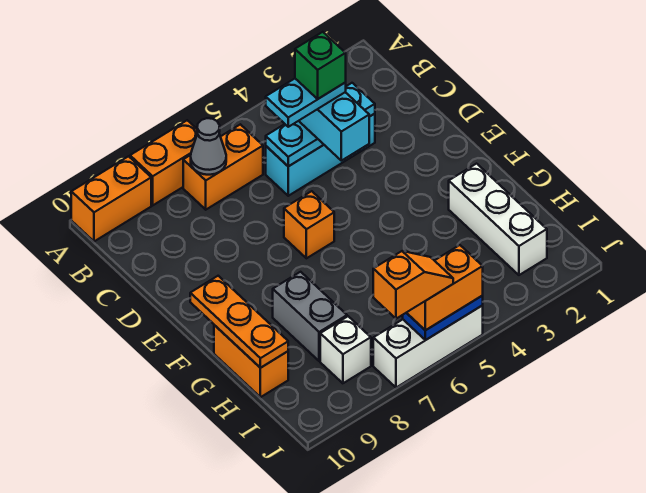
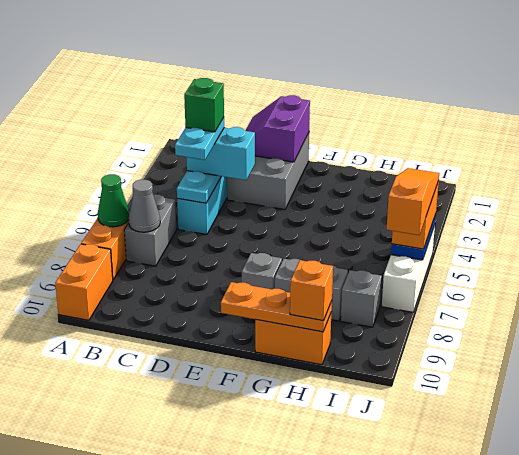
none -> green cone A7 level 2
orange brick B6:B7 level 1 -> grey brick B6:B7 level 1
none -> grey brick D1:E3 level 1
none -> purple slope D1:E2 level 2 top E
orange brick E6 level 1 -> orange brick H10 level 3
none -> grey brick F8 level 1
white brick G2:I2 level 1 -> none
white brick I8 level 1 -> grey brick I8 level 1
orange slope J6:J7 level 4 top 7 -> orange slope J5:J7 level 4 top 7

